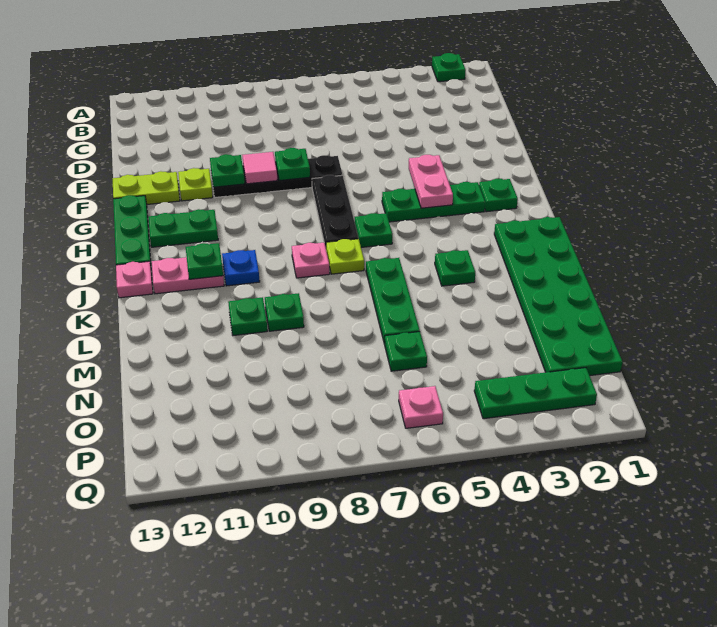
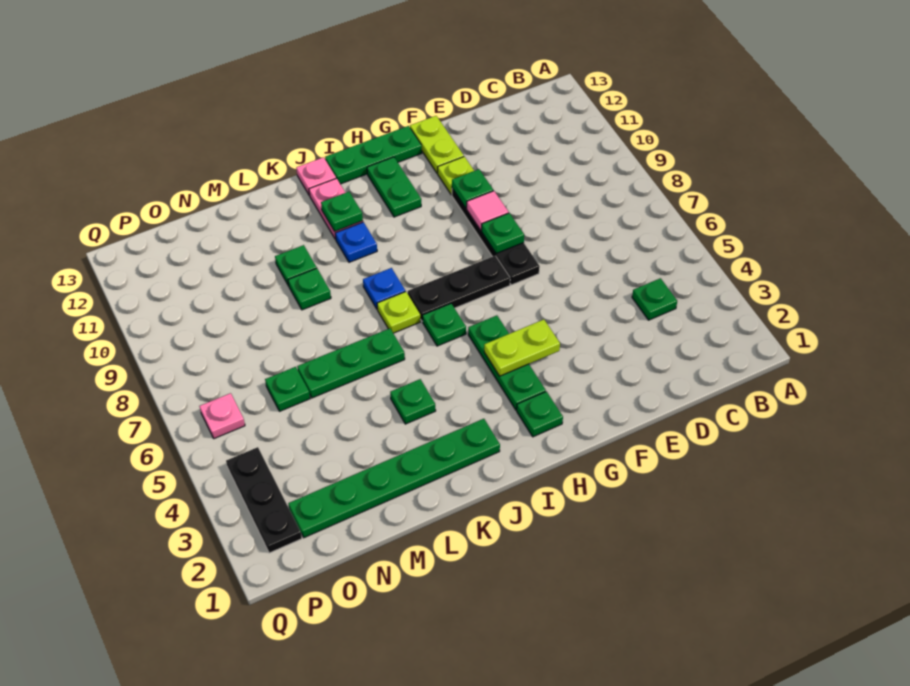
green plate A2 level 1 -> green plate C4 level 1
pink plate G4:H4 level 2 -> lime plate G4:H4 level 2
green plate J1:O2 level 1 -> green plate J2:O2 level 1
pink plate J8 level 1 -> blue plate J8 level 1
green plate P2:P4 level 1 -> black plate P2:P4 level 1

